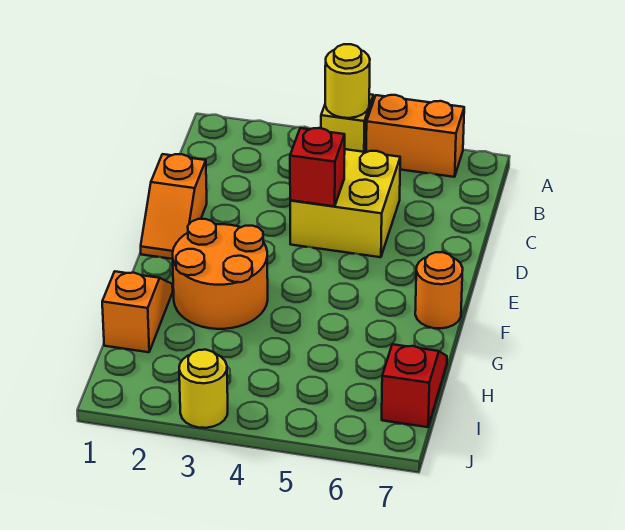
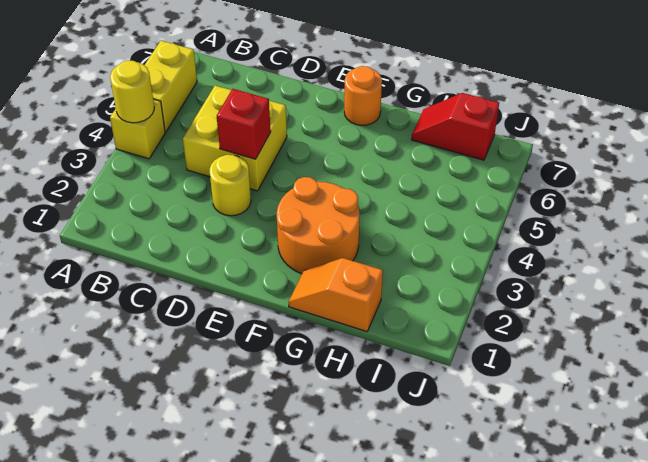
orange brick A5:A6 level 1 -> yellow brick A5:A6 level 1
orange slope D1:E1 level 1 top D -> none
yellow round brick J3 level 1 -> yellow round brick D3 level 1

